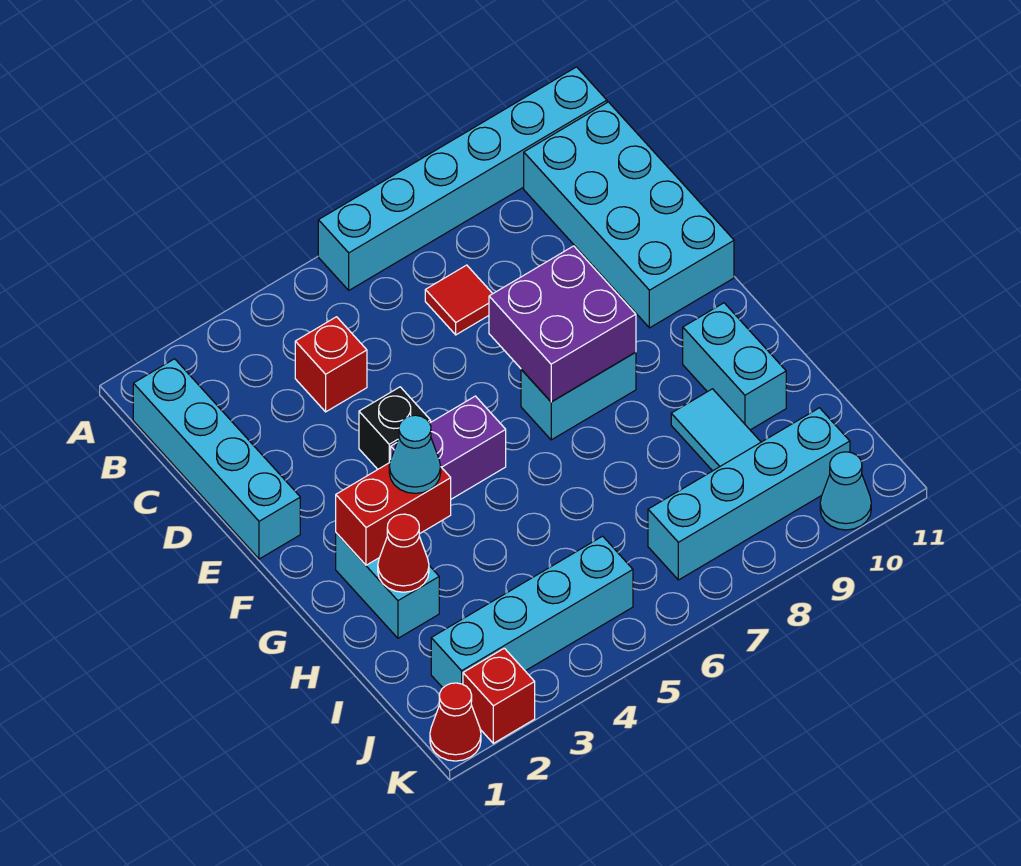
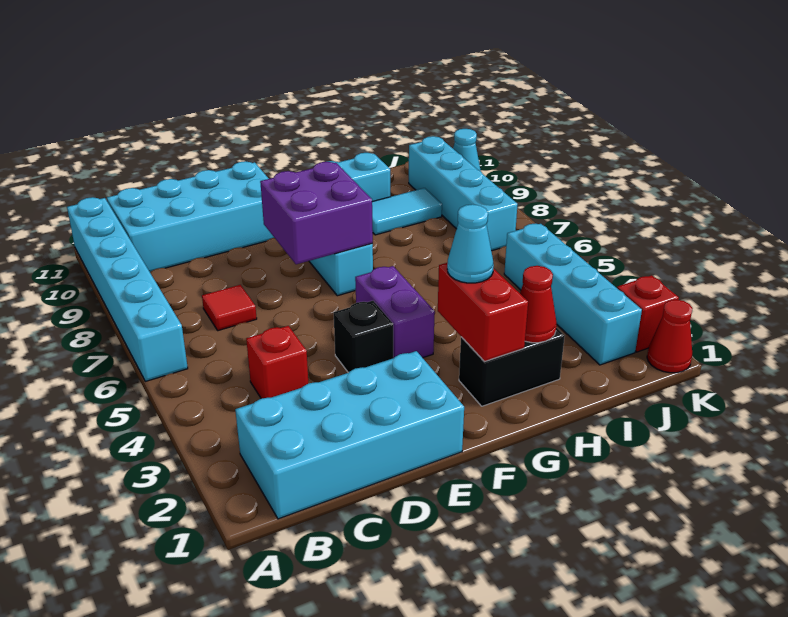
cyan brick B1:E1 level 1 -> cyan brick B1:E2 level 1
cyan brick G2:H2 level 1 -> black brick G2:H2 level 1

